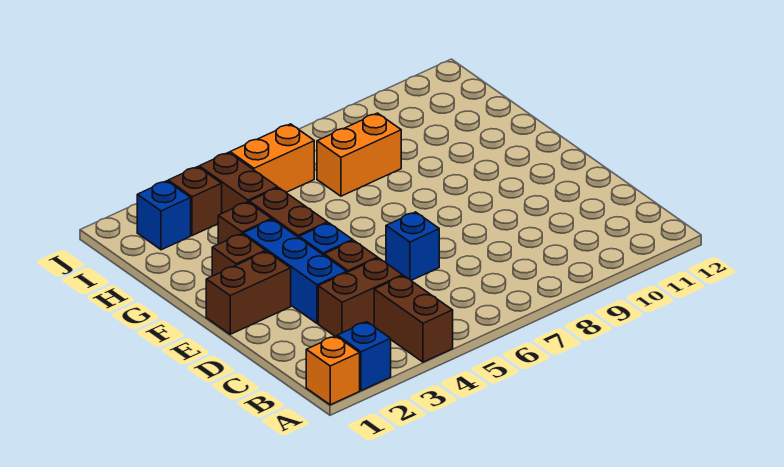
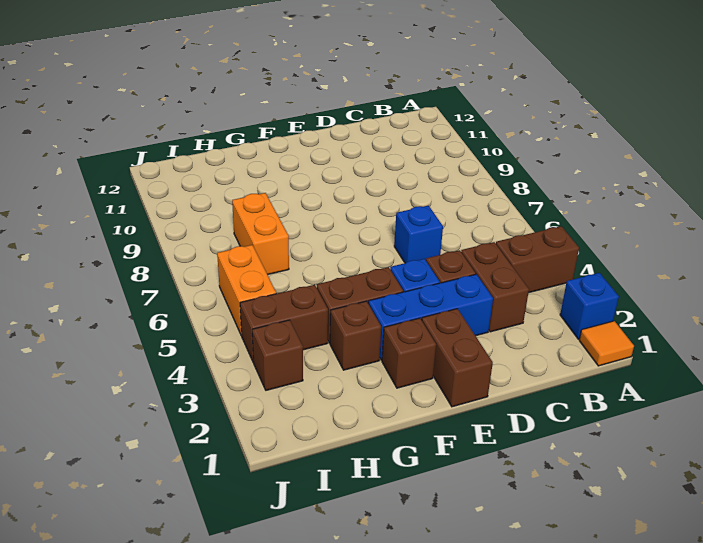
orange brick A1 level 1 -> orange tile A1 level 1
blue brick I2 level 1 -> none

